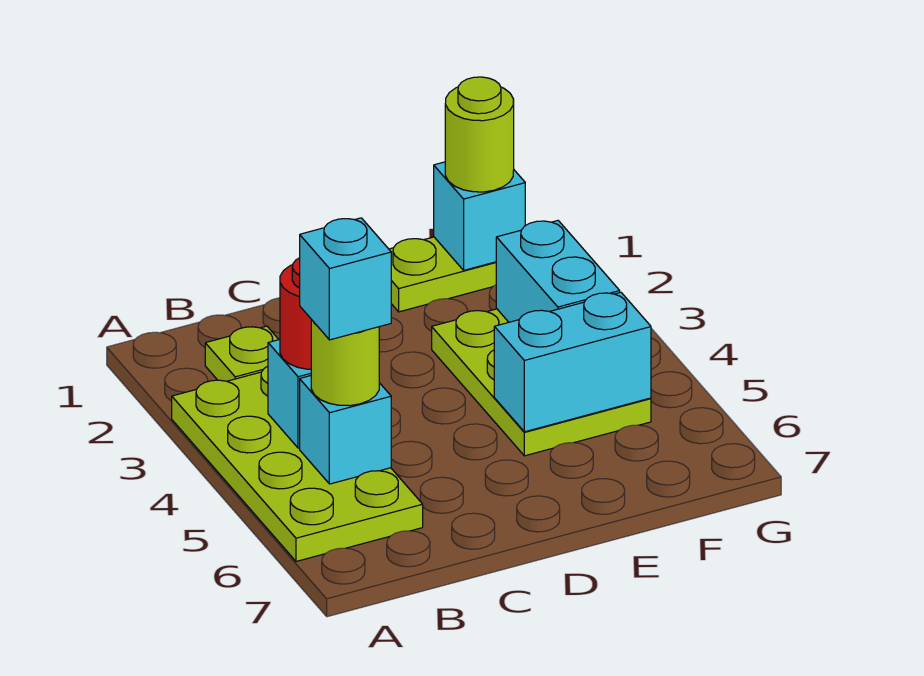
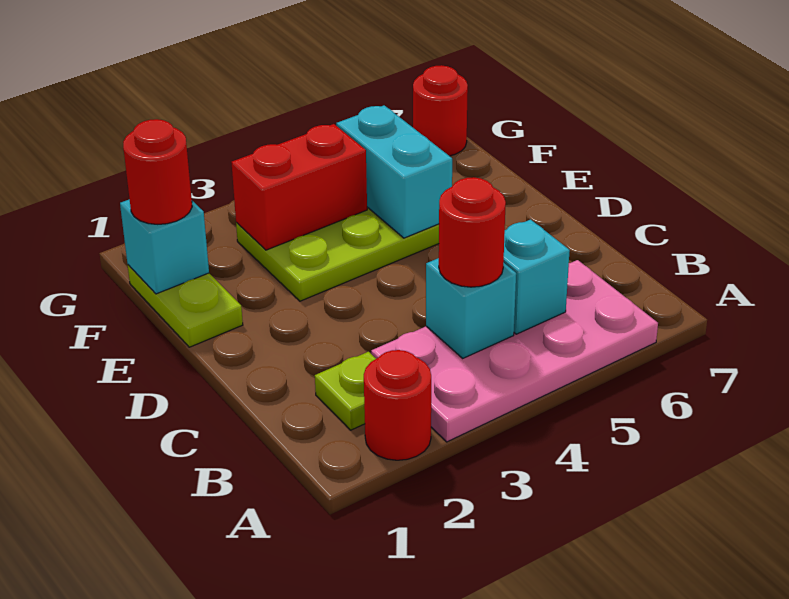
none -> red round brick A2 level 1
lime plate A3:B6 level 1 -> pink plate A3:B6 level 1
lime round brick B5 level 3 -> none
cyan brick B5 level 4 -> none
lime round brick F1 level 3 -> red round brick F1 level 3
cyan brick F3:F4 level 2 -> red brick F3:F4 level 2
none -> red round brick G7 level 1

